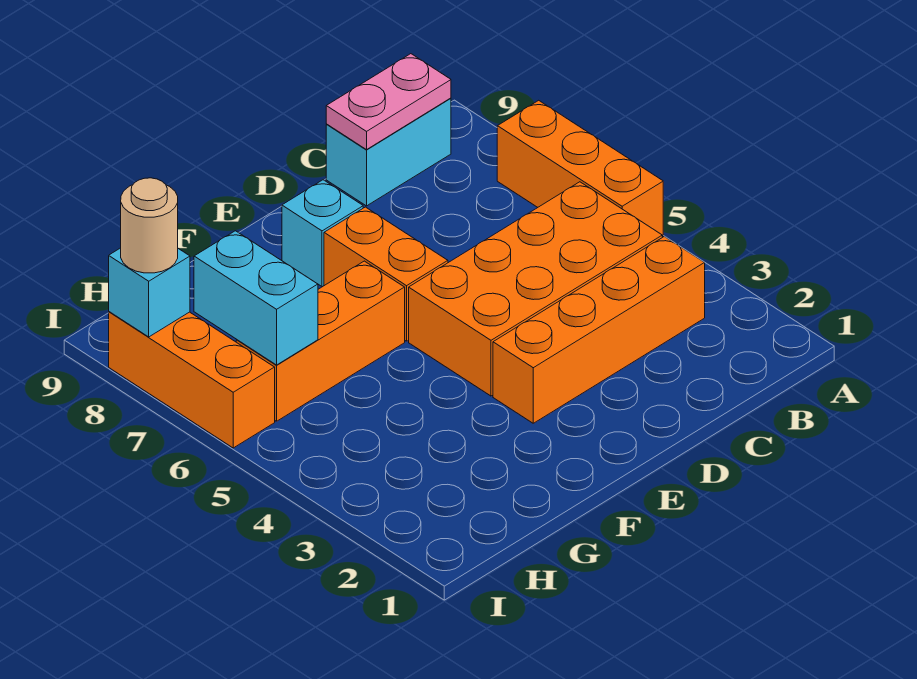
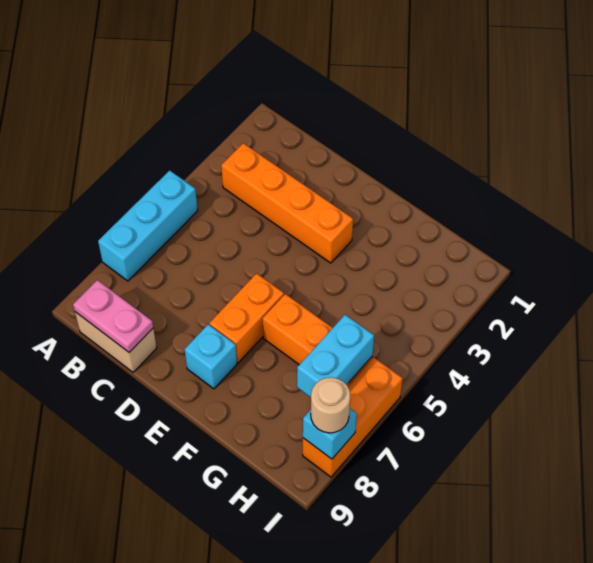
orange brick A5:A7 level 1 -> cyan brick A5:A7 level 1
orange brick B4:E5 level 1 -> none
cyan brick B9:C9 level 1 -> tan brick B9:C9 level 1

